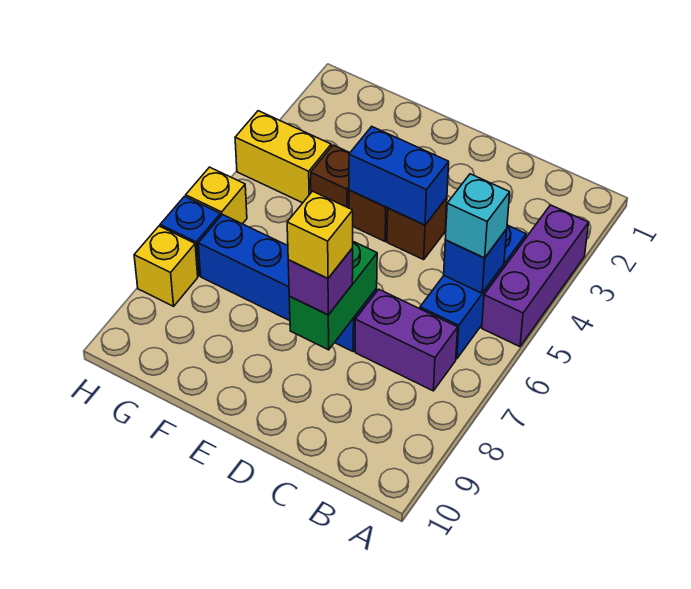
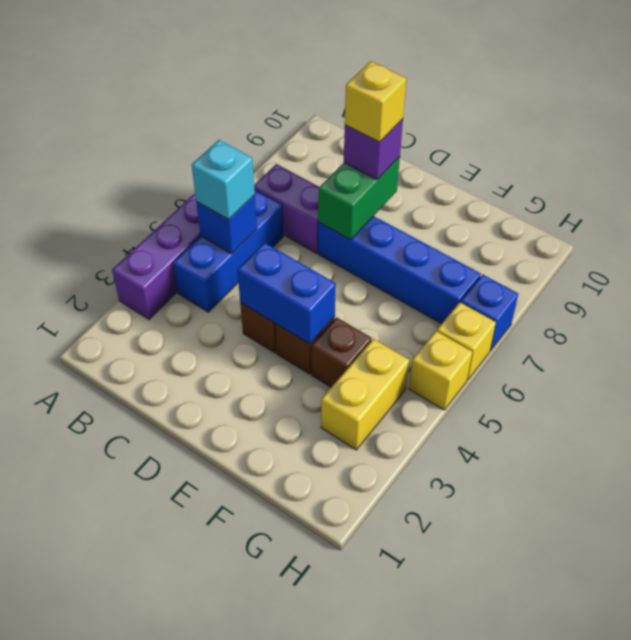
yellow brick G4:H4 level 1 -> yellow brick G3:G4 level 1
yellow brick H8 level 1 -> yellow brick H5 level 1

